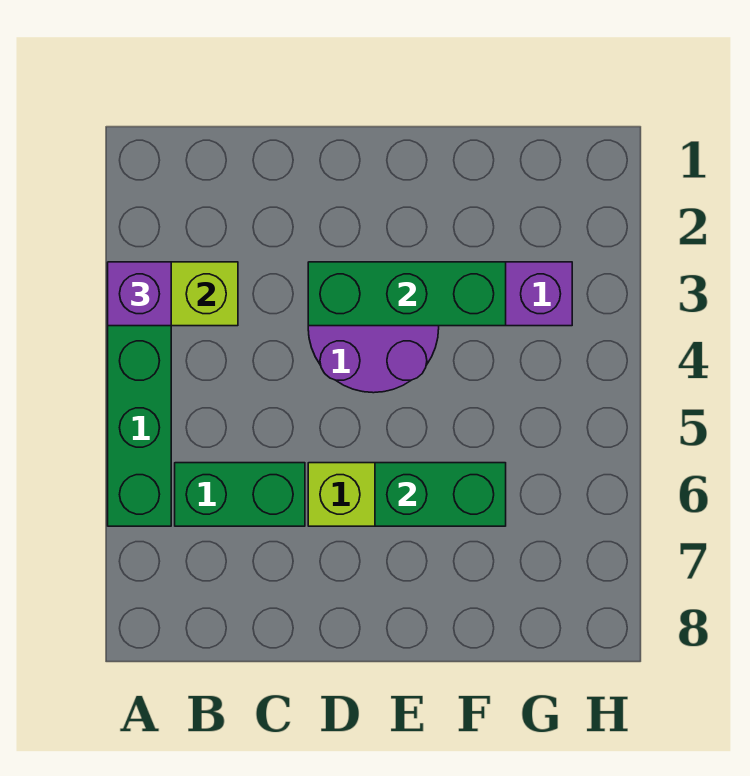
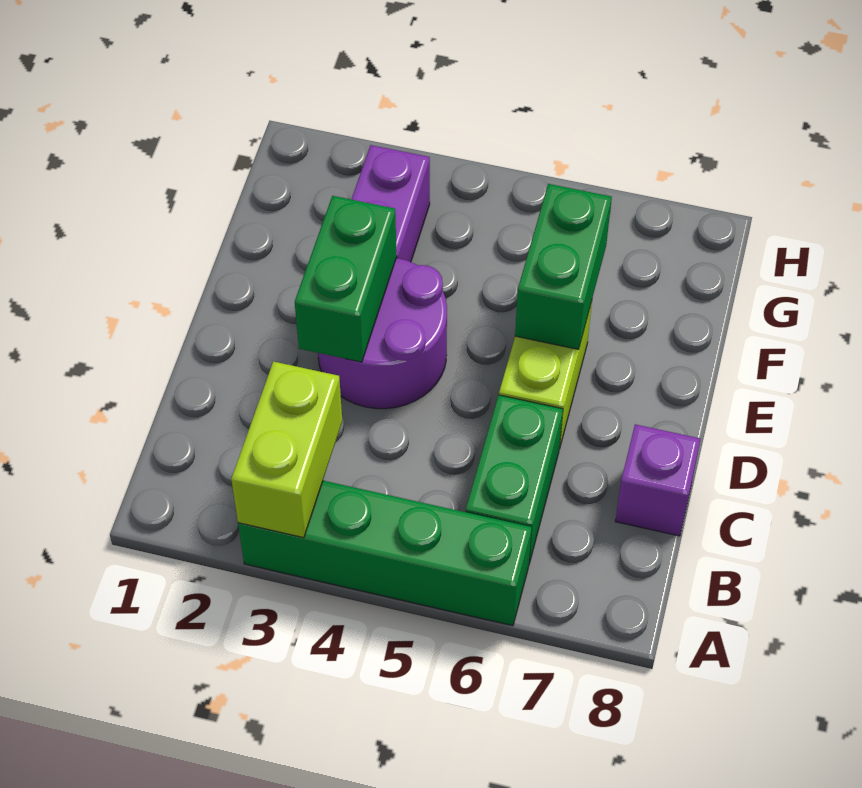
purple brick A3 level 3 -> purple brick C8 level 1
green brick D3:F3 level 2 -> green brick D3:E3 level 2

